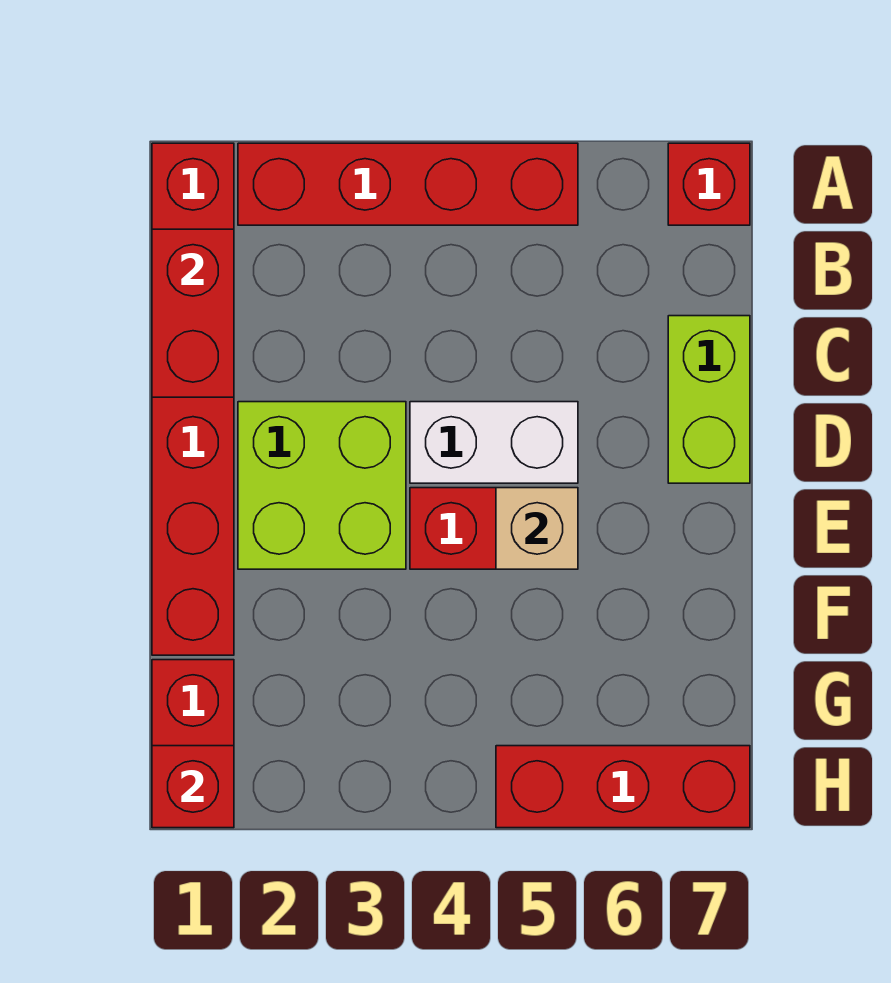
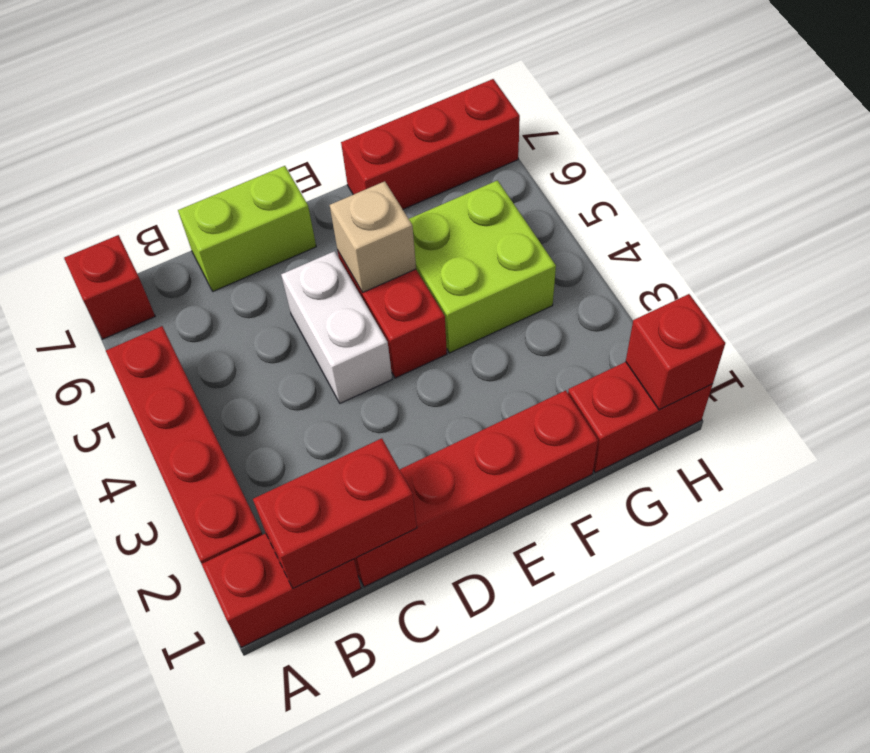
lime brick D2:E3 level 1 -> lime brick F4:G5 level 1
red brick H5:H7 level 1 -> red brick F7:H7 level 1

